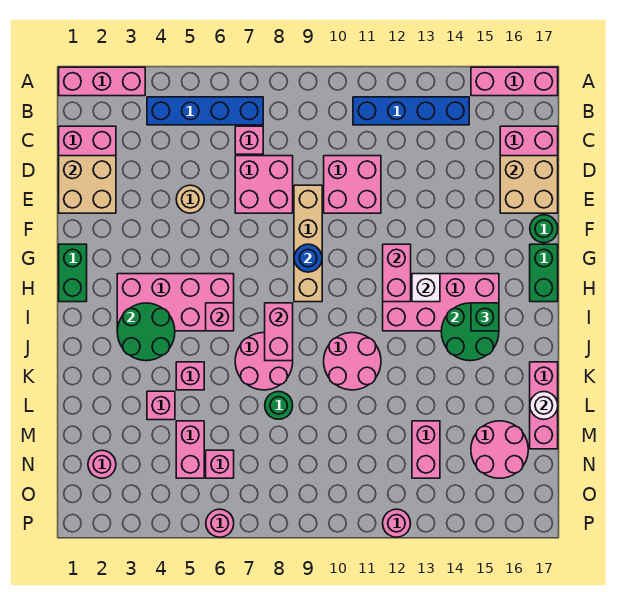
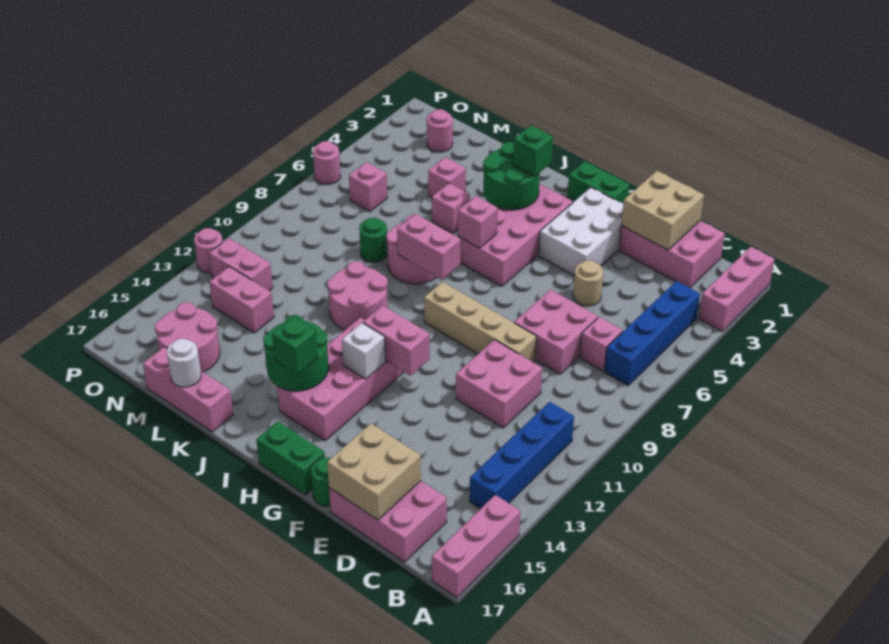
none -> white brick F2:G4 level 1
blue round brick G9 level 2 -> none
none -> green brick I3 level 3
pink brick M5:N5 level 1 -> pink brick N12:O12 level 1

